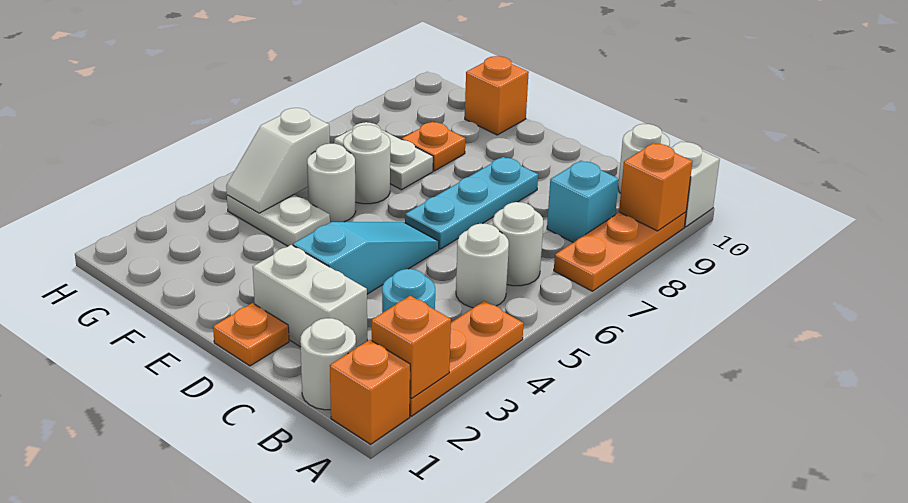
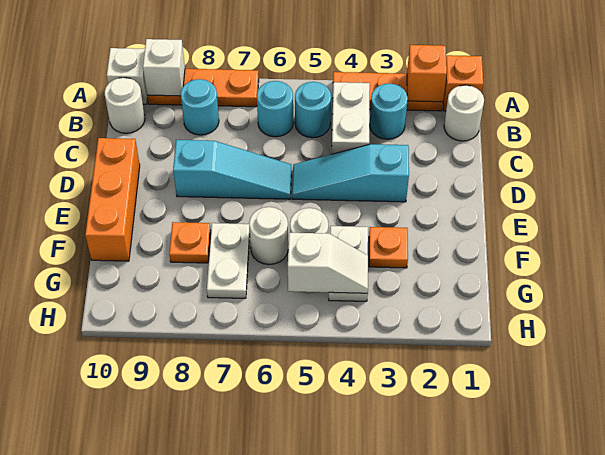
orange brick A9 level 2 -> white brick A9 level 2
white round brick B5 level 1 -> cyan round brick B5 level 1
white round brick B6 level 1 -> cyan round brick B6 level 1
cyan brick B8 level 1 -> cyan round brick B8 level 1
white brick C2:D2 level 1 -> white brick B4:C4 level 1
orange plate D1 level 1 -> orange plate F3 level 1
cyan plate D6:D8 level 1 -> cyan slope D6:D8 level 1 top 8
orange brick F10 level 1 -> orange brick D10:F10 level 1

